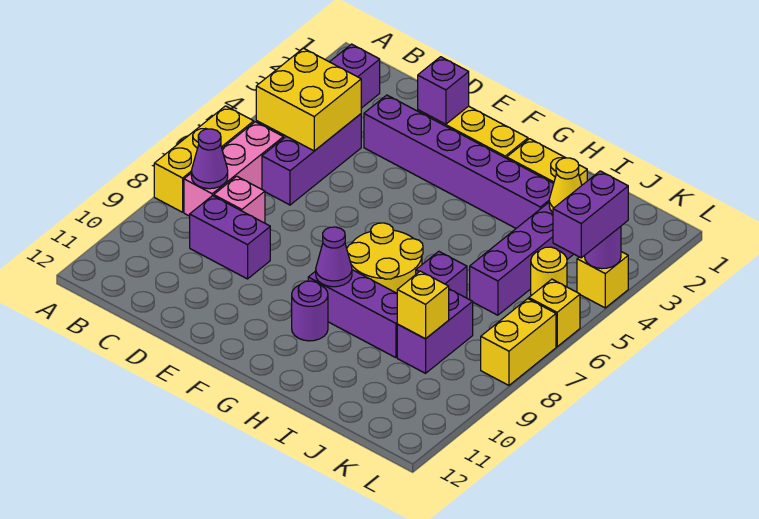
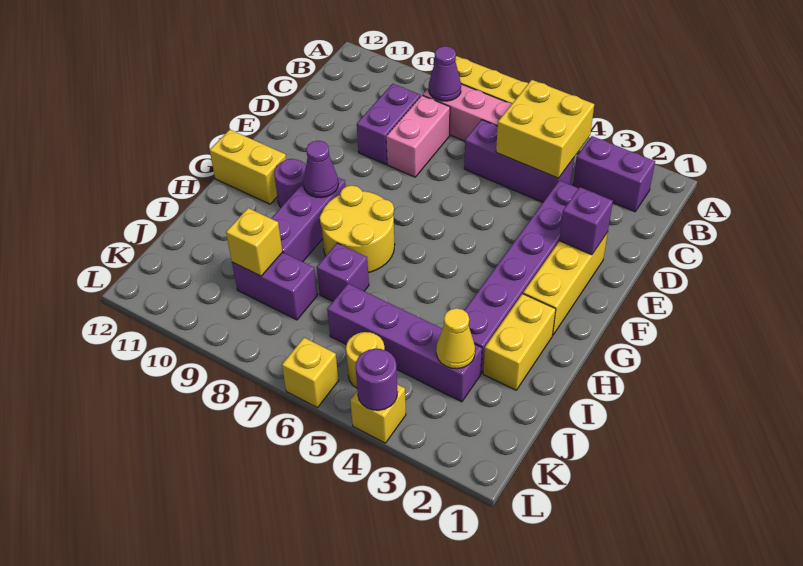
pink brick C8 level 1 -> pink brick C8:D8 level 1
purple brick L4:L5 level 3 -> none
yellow brick L7:L8 level 1 -> yellow brick G11:G12 level 1

